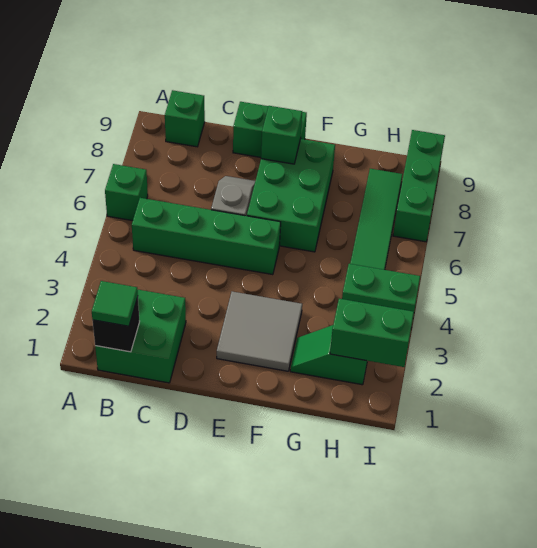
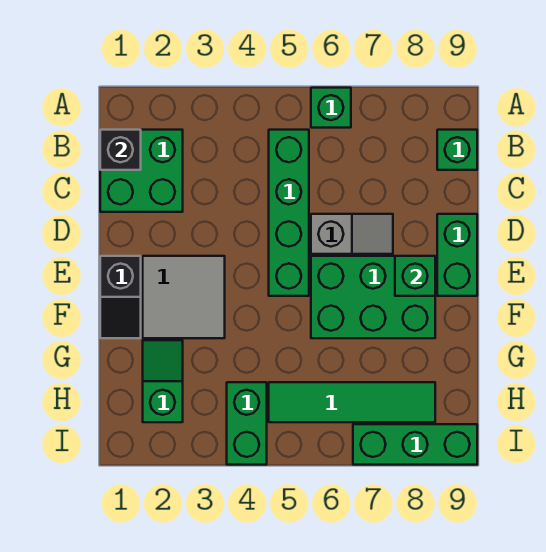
green tile B1 level 3 -> none
none -> black slope E1:F1 level 1 top E
green brick H2:I2 level 2 -> none

